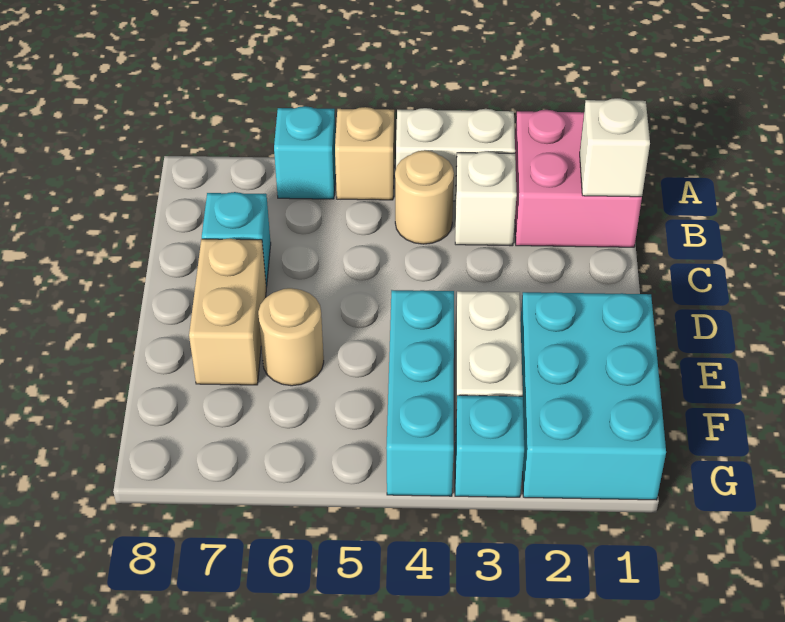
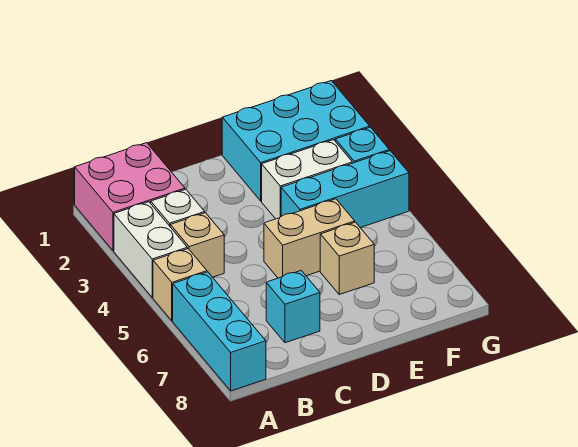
cyan brick A6 level 1 -> cyan brick A6:A8 level 1
white brick B1 level 2 -> none
tan round brick B4 level 1 -> tan brick B4 level 1
tan brick D7:E7 level 1 -> tan brick D5:E5 level 1
tan round brick E6 level 1 -> tan brick E6 level 1

